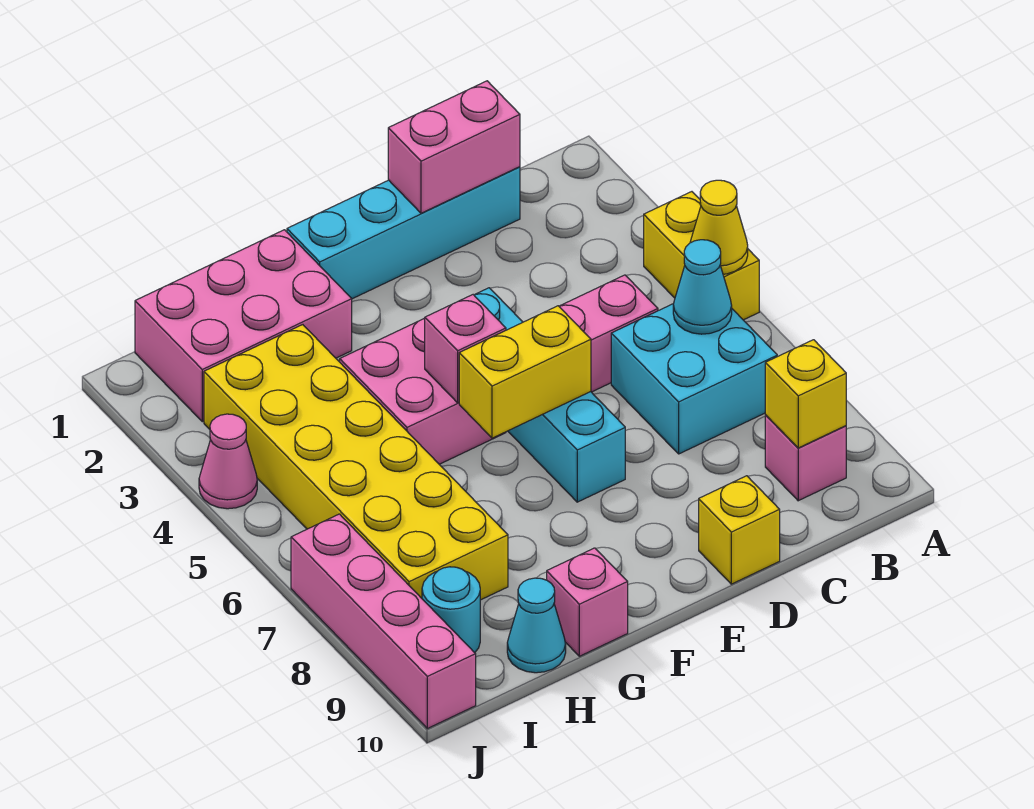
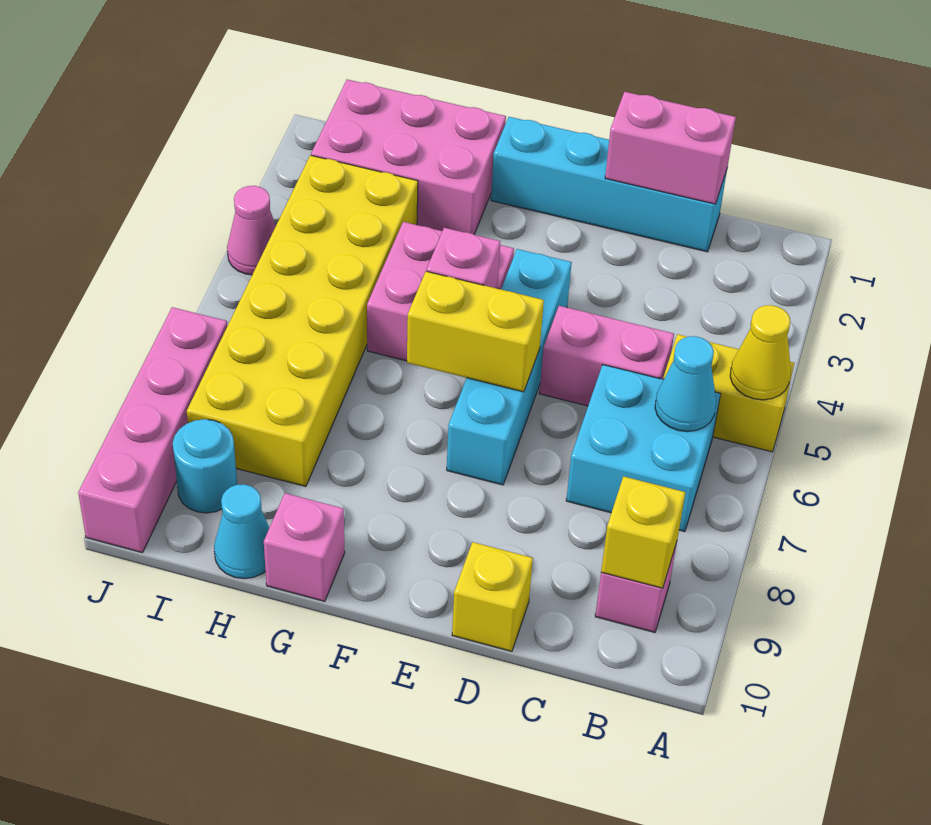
yellow brick A4:A5 level 1 -> yellow brick A5:B5 level 1

